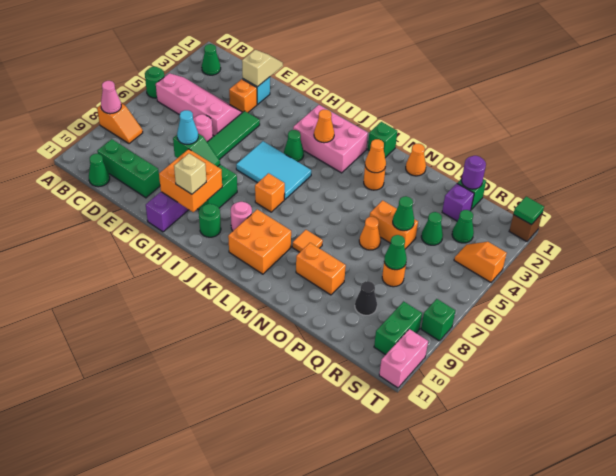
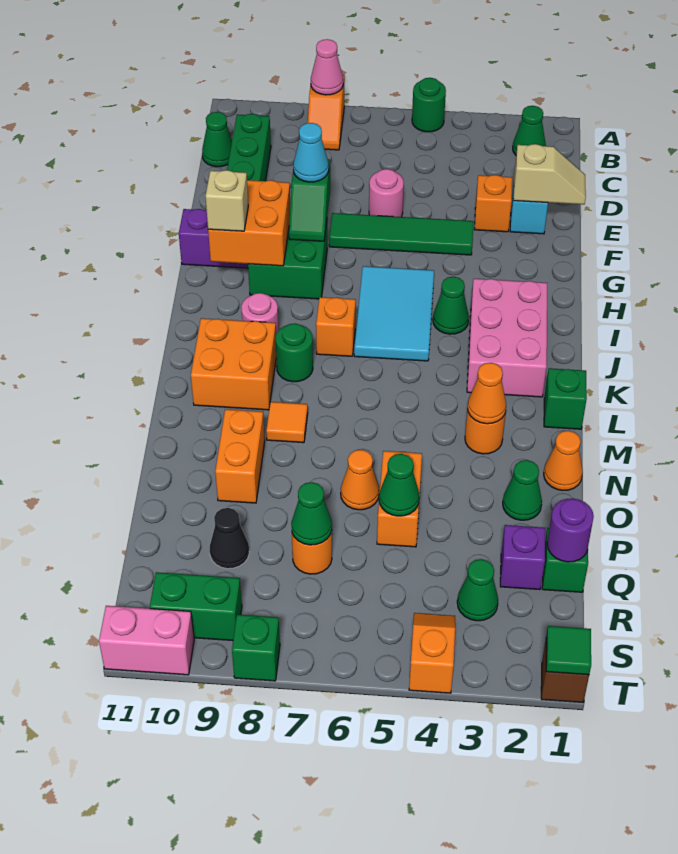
pink slope B4:E5 level 1 top 5 -> none
green round brick I10 level 1 -> green round brick K8 level 1
orange cone J3 level 2 -> none
green cone Q4 level 1 -> green cone O2 level 1

